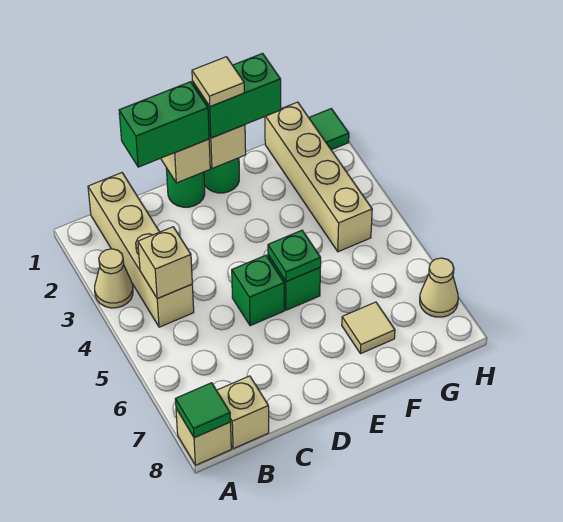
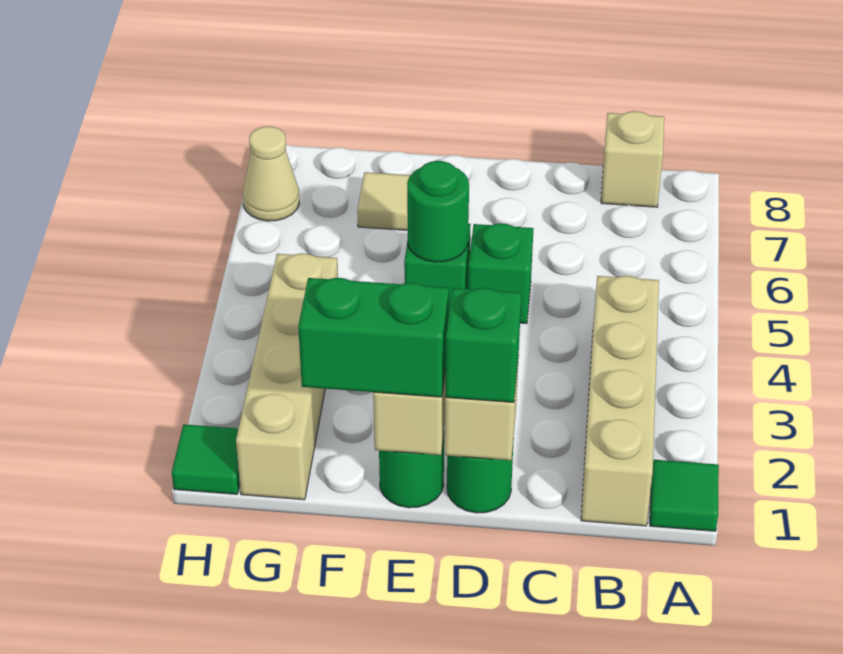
tan cone A3 level 1 -> none
tan brick A8 level 1 -> none
green tile A8 level 2 -> green tile A1 level 1
tan brick B4 level 2 -> none
green brick C1:D1 level 3 -> green brick D1 level 3
tan tile E1 level 4 -> none
green plate E5 level 2 -> green round brick E5 level 2

